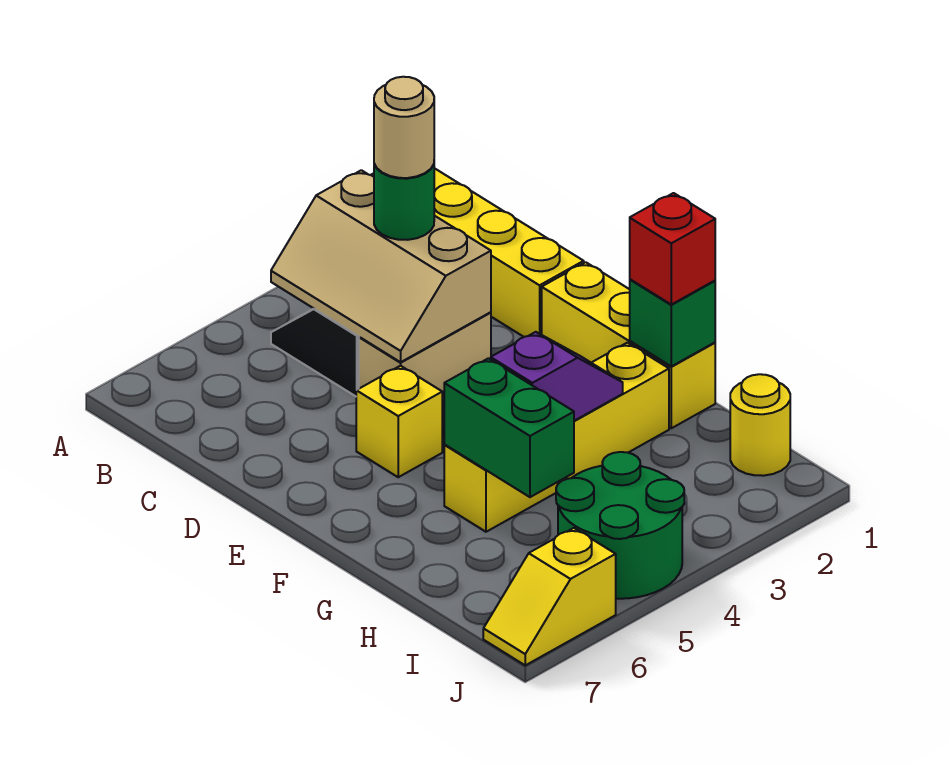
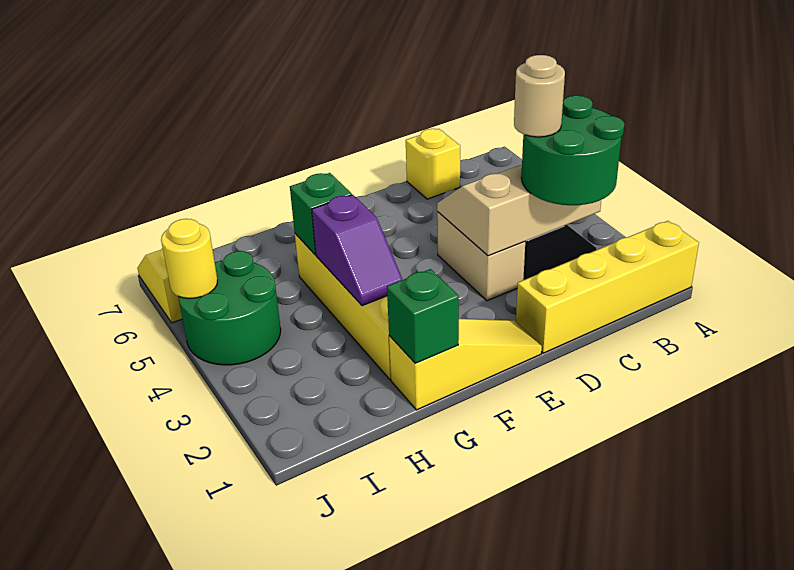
green round brick C3 level 3 -> green round brick B2:C3 level 3
yellow brick E1:G1 level 1 -> yellow slope E1:G1 level 1 top G
yellow brick E5 level 1 -> yellow brick C7 level 1
red brick G1 level 3 -> none
green brick G5:H5 level 2 -> green brick G5 level 2
yellow round brick I1 level 1 -> yellow round brick J5 level 2

